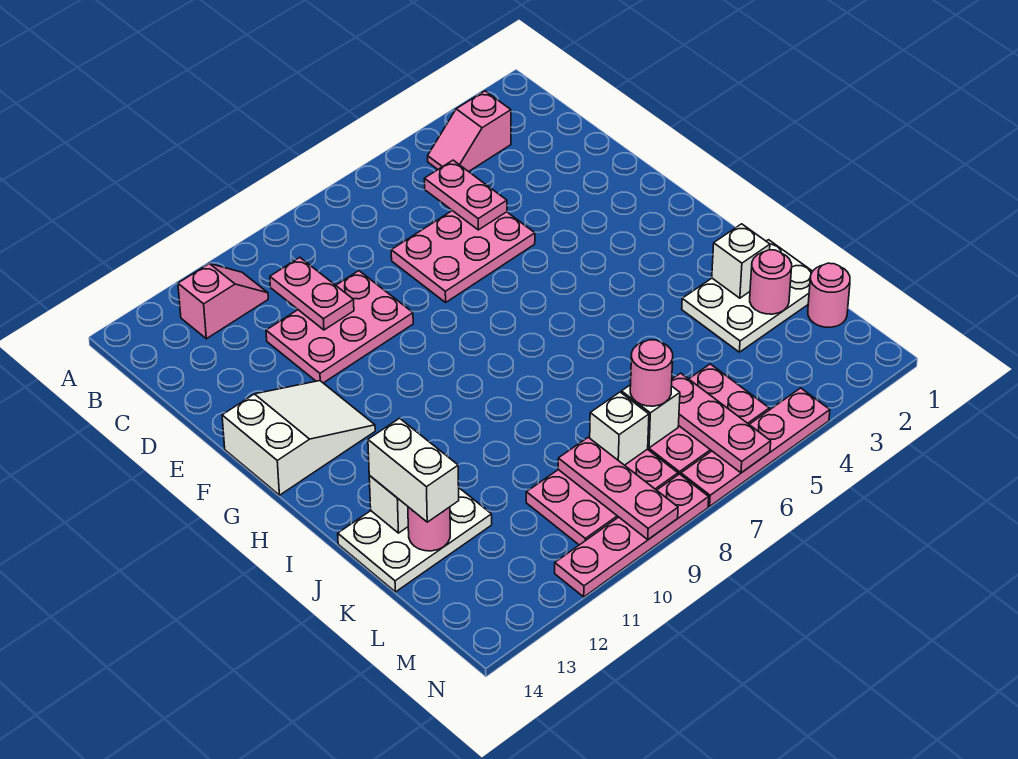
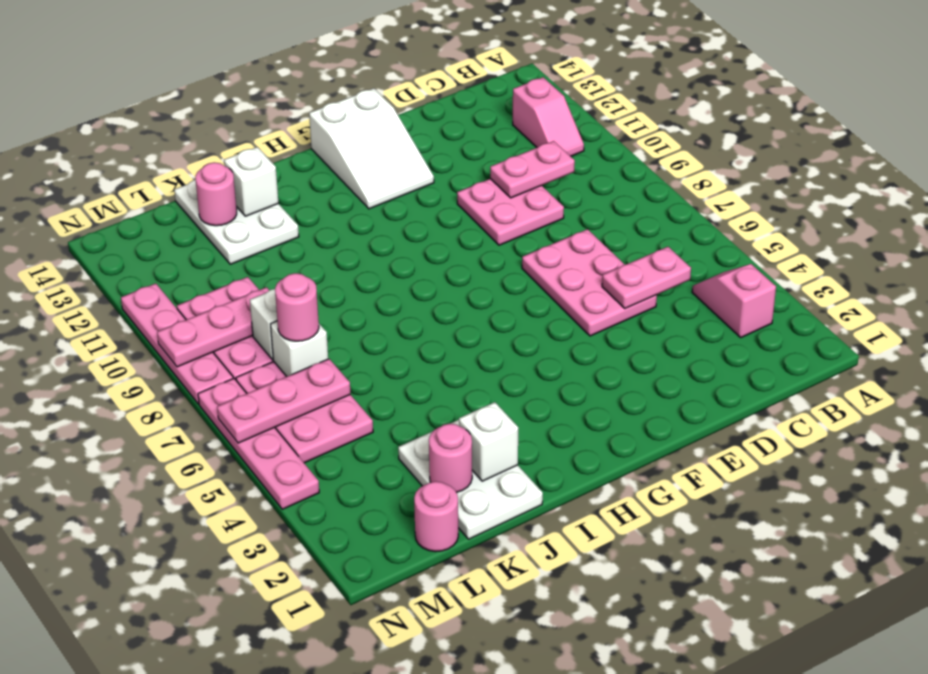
pink plate D9:E11 level 1 -> pink plate D9:E10 level 1
white brick J13:K13 level 3 -> none

